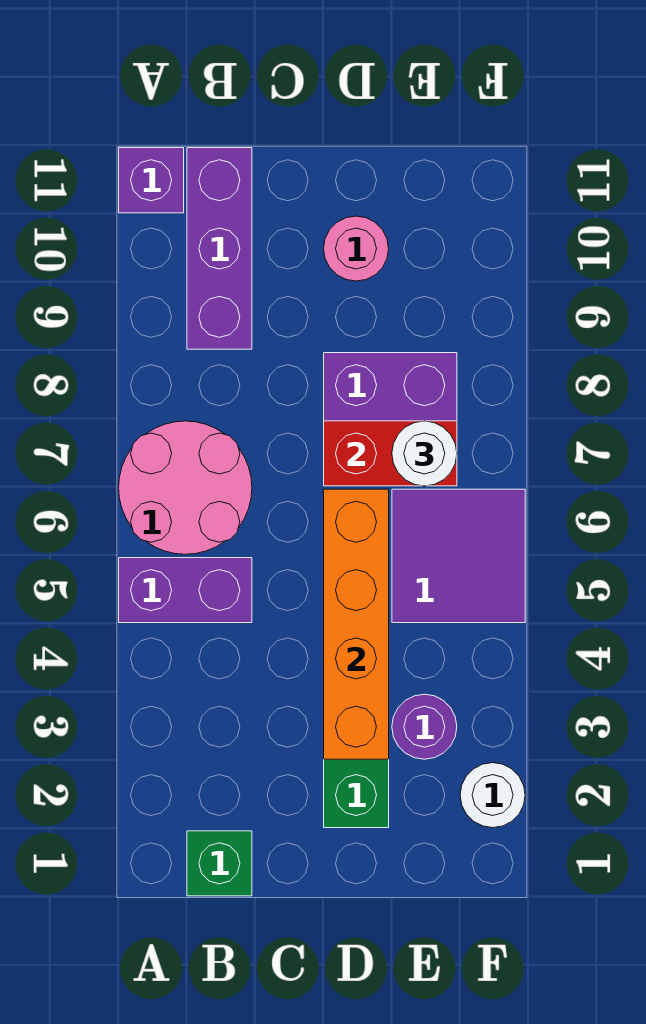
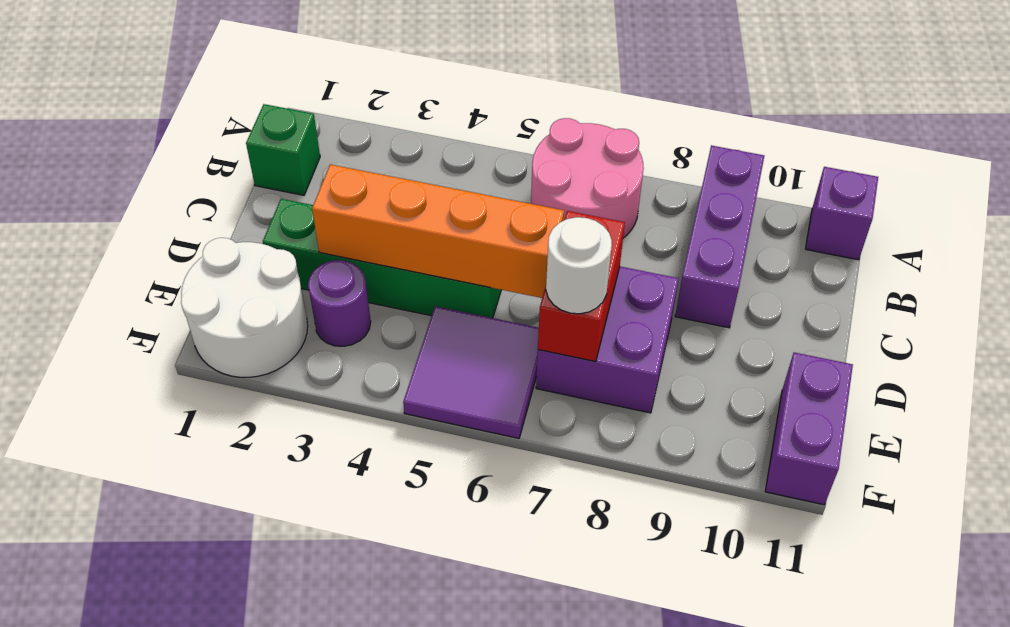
purple brick A5:B5 level 1 -> purple brick E11:F11 level 1
purple brick B9:B11 level 1 -> purple brick A9:C9 level 1
pink round brick D10 level 1 -> none
white round brick F2 level 1 -> white round brick E1:F2 level 1

